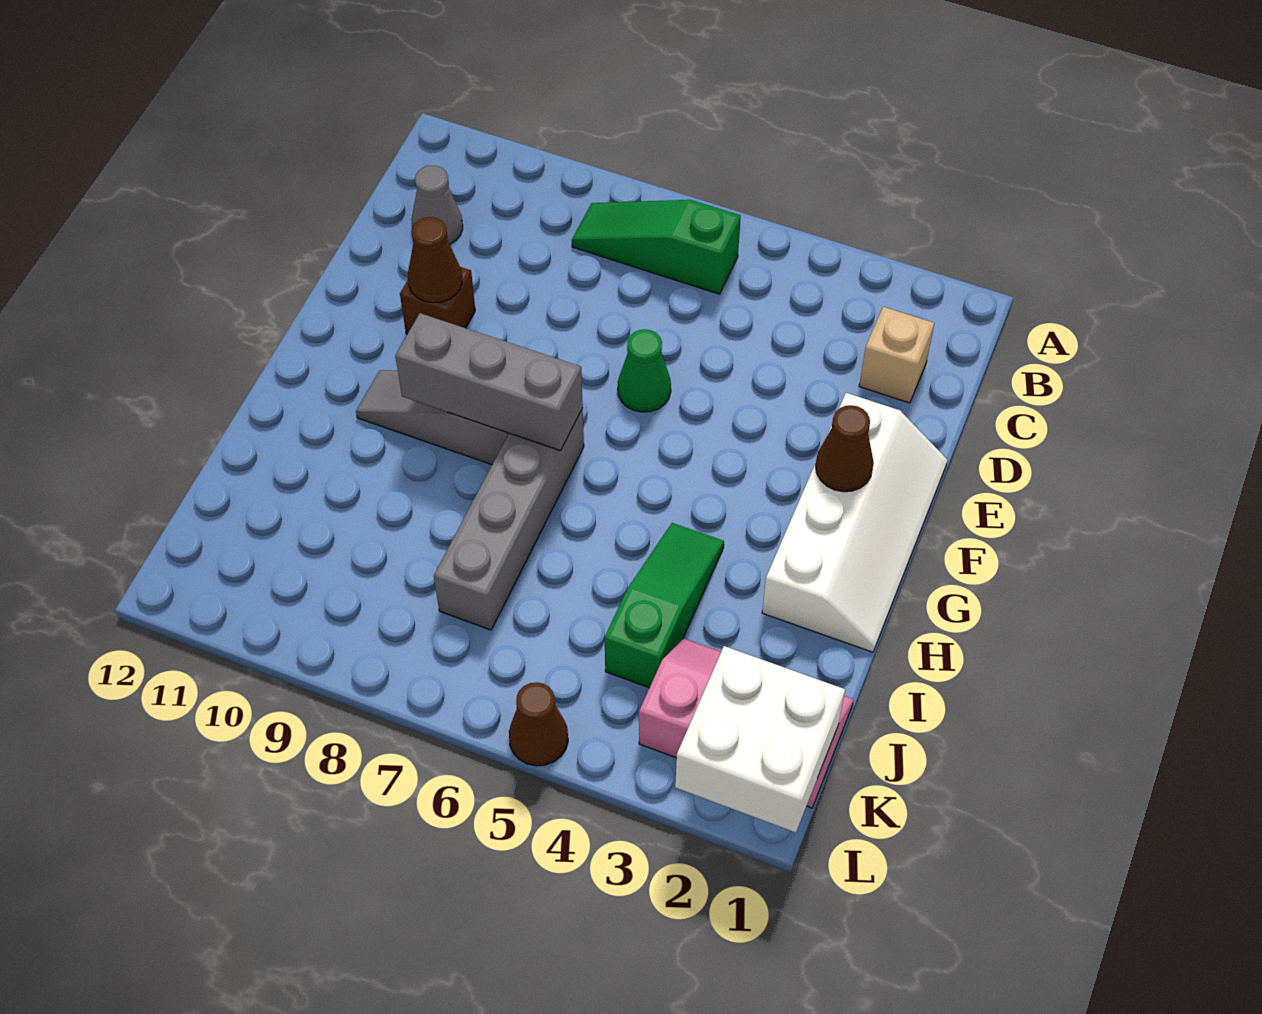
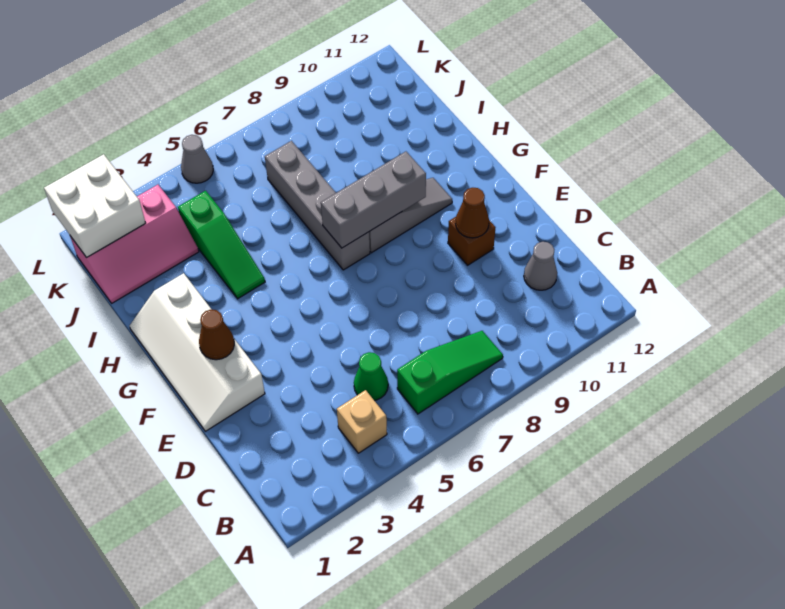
tan brick C2 level 1 -> tan brick B4 level 1
green cone E6 level 1 -> green cone C5 level 1
brown cone L5 level 1 -> grey cone L5 level 1

